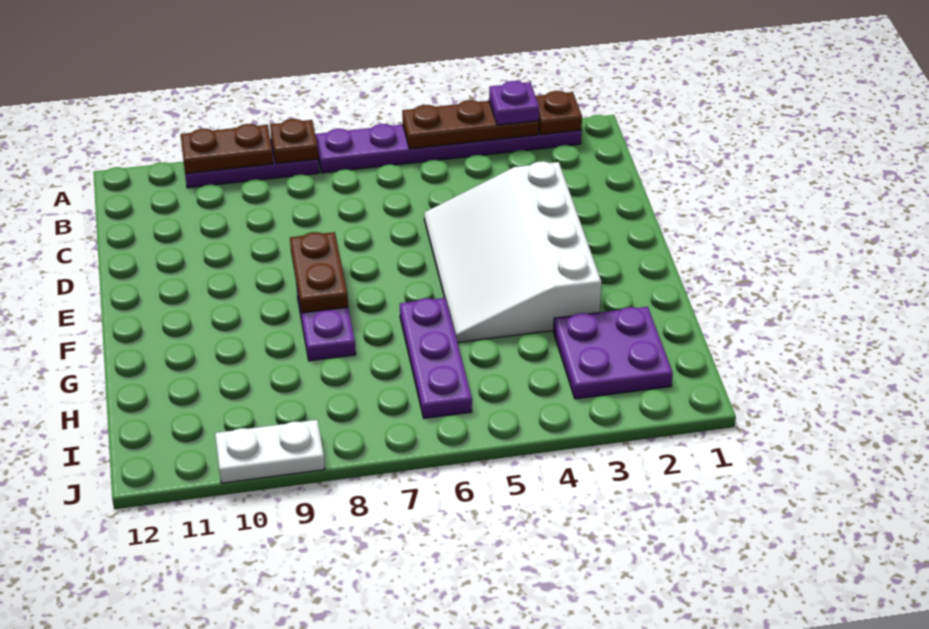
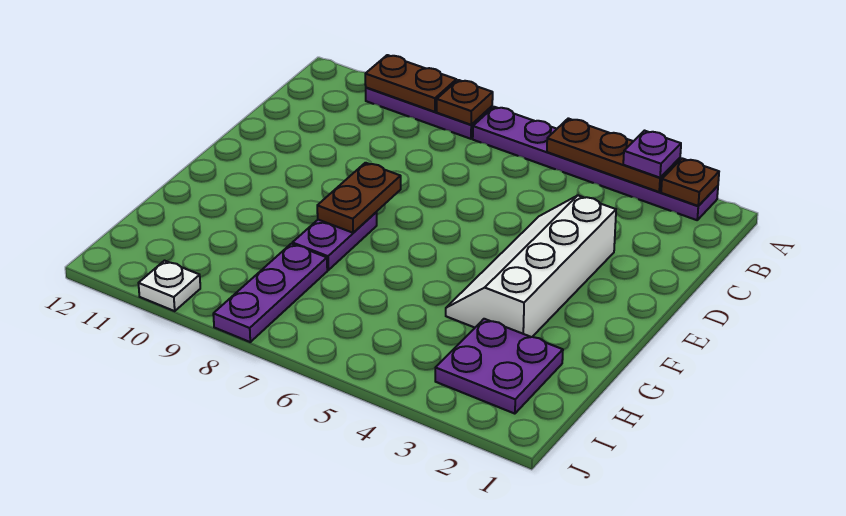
white slope D3:G5 level 1 top 3 -> white slope D3:G4 level 1 top 3
purple plate G6:I6 level 1 -> purple plate H8:J8 level 1
white plate J9:J10 level 1 -> white plate J10 level 1

